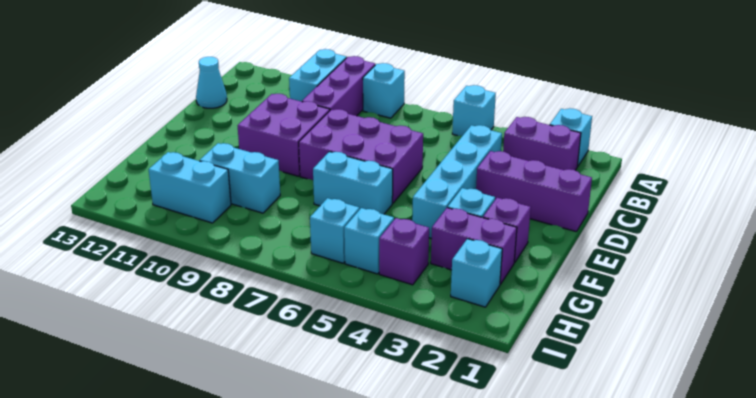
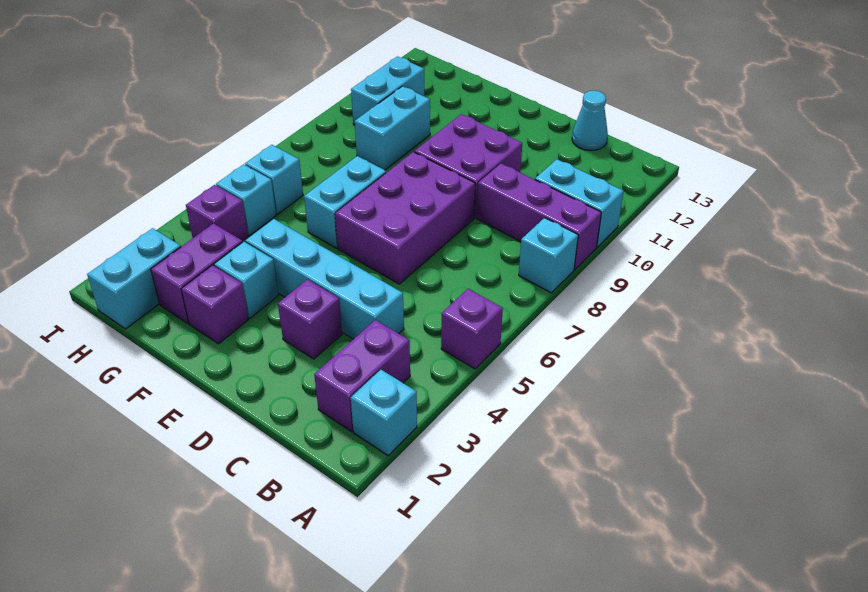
cyan brick A5 level 1 -> purple brick A5 level 1
purple brick D1:D3 level 1 -> purple brick D3 level 1
cyan brick H2 level 1 -> cyan brick H1:H2 level 1

